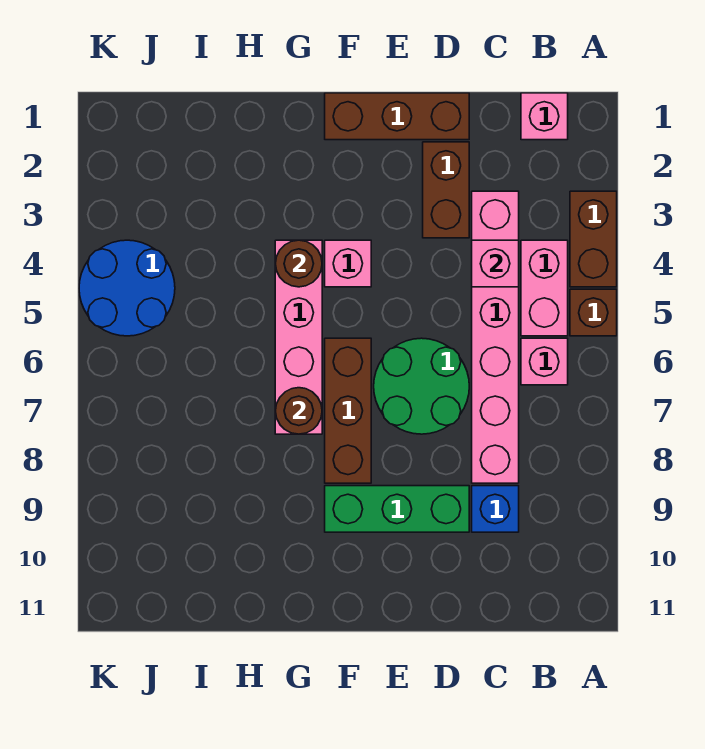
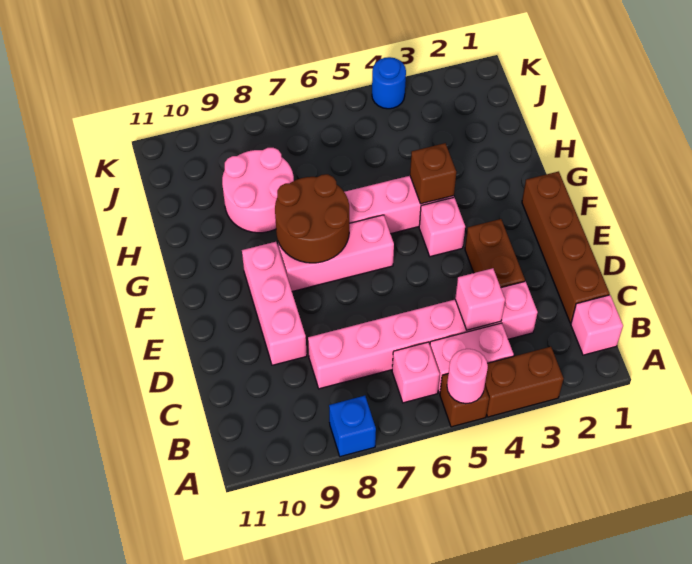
none -> pink round brick A5 level 2
blue brick C9 level 1 -> blue brick A8 level 1
brown brick D1:F1 level 1 -> brown brick C1:F1 level 1
brown brick D2:D3 level 1 -> brown brick D3:E3 level 1
green round brick D6:E7 level 1 -> none
green brick D9:F9 level 1 -> pink brick D9:F9 level 1
brown brick F6:F8 level 1 -> pink brick F6:F8 level 1
brown round brick G4 level 2 -> brown brick G4 level 2
brown round brick G7 level 2 -> brown round brick F7:G8 level 2
none -> pink round brick H8:I9 level 1
blue round brick J4:K5 level 1 -> blue round brick K4 level 1

